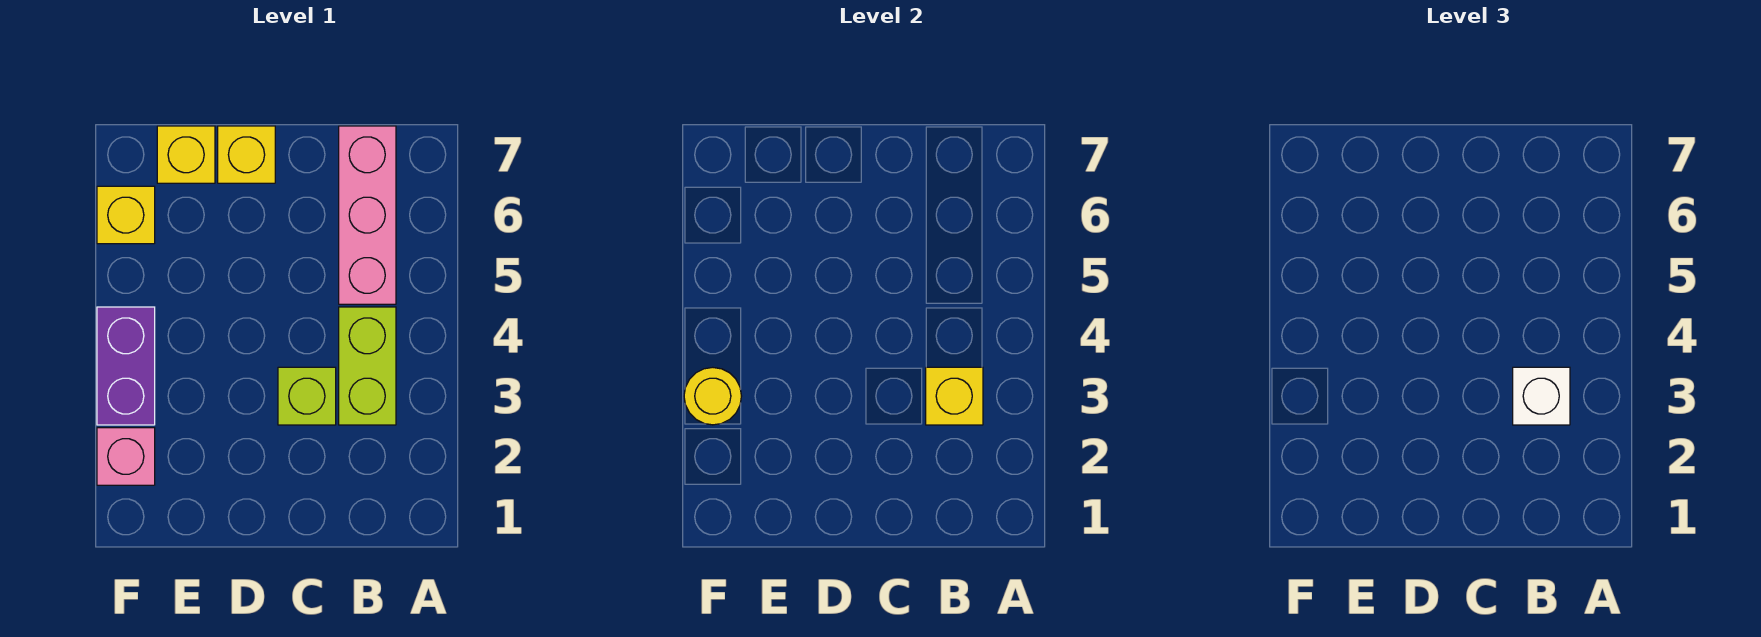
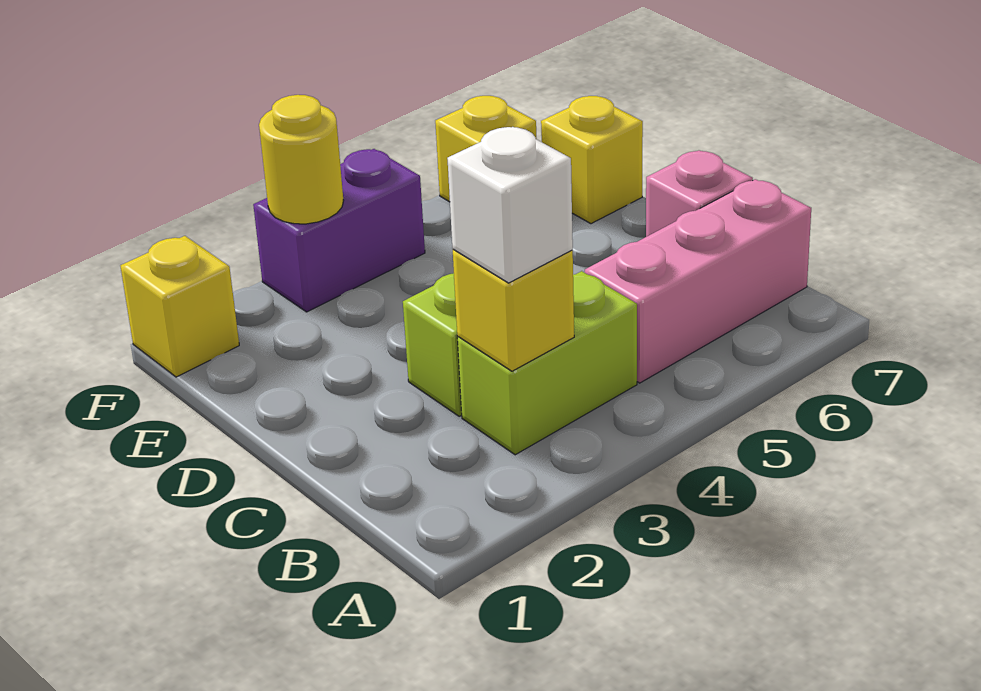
yellow brick D7 level 1 -> yellow brick F1 level 1
pink brick F2 level 1 -> pink brick C7 level 1

